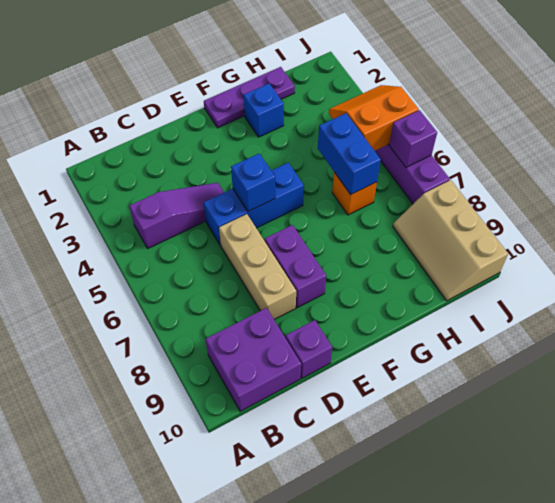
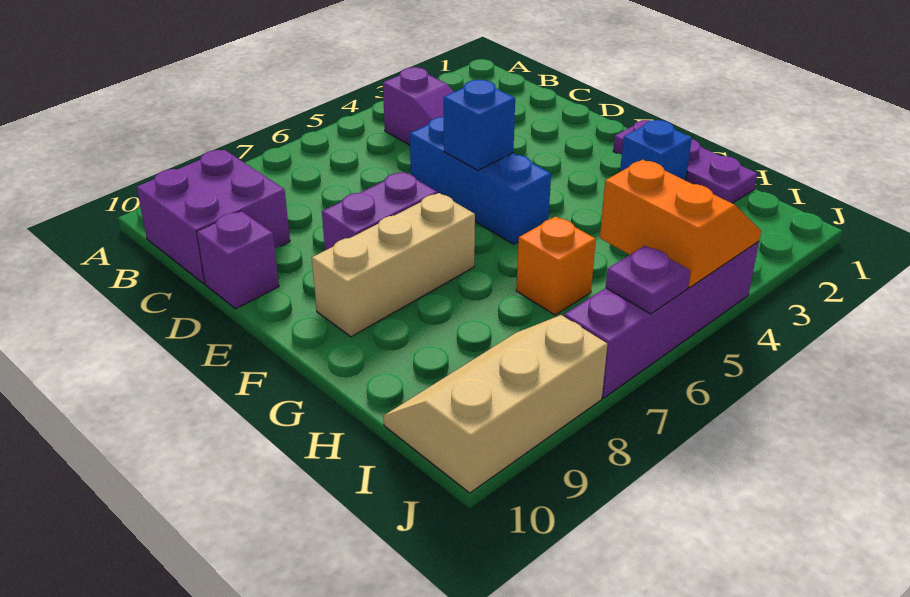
tan brick D6:D8 level 1 -> tan brick F7:F9 level 1
blue brick H5:H6 level 2 -> none
purple brick J6 level 2 -> purple plate J6 level 2

